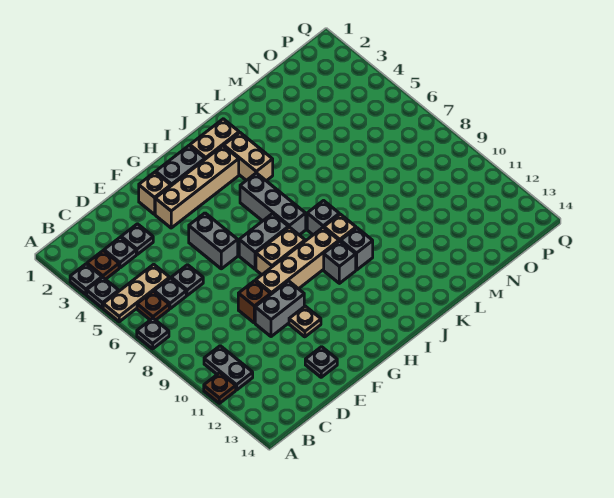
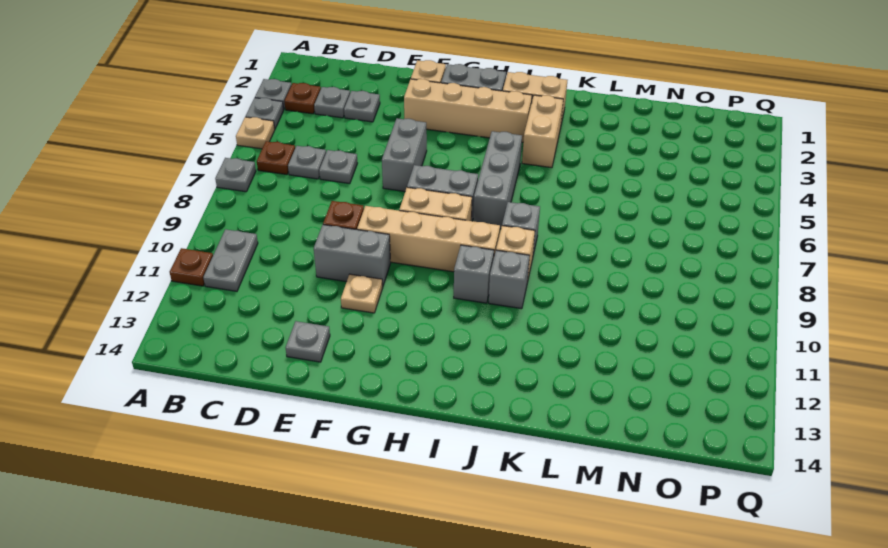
tan plate A5:C5 level 1 -> tan plate A5 level 1

